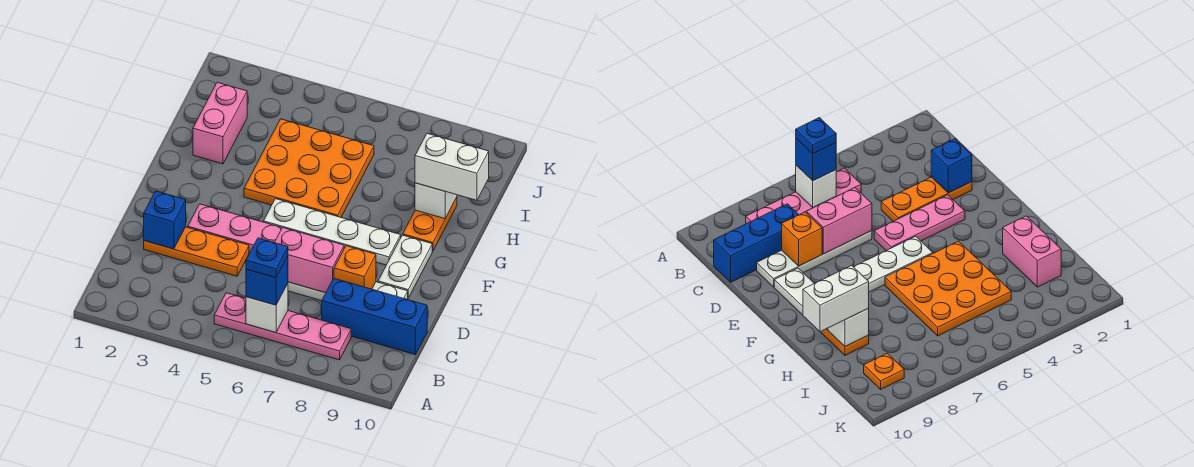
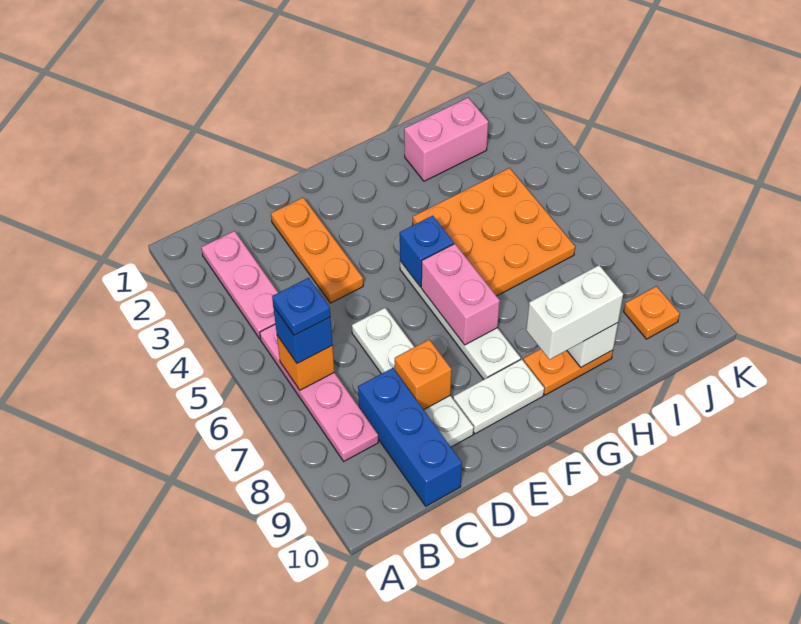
white brick B6 level 2 -> orange brick B6 level 2
blue brick D2 level 2 -> blue brick F5 level 2
pink brick D6:D7 level 2 -> pink brick F6:F7 level 2
pink plate E3:E5 level 1 -> pink plate B2:B4 level 1
white brick H9:H10 level 3 -> white brick G9:H9 level 3

